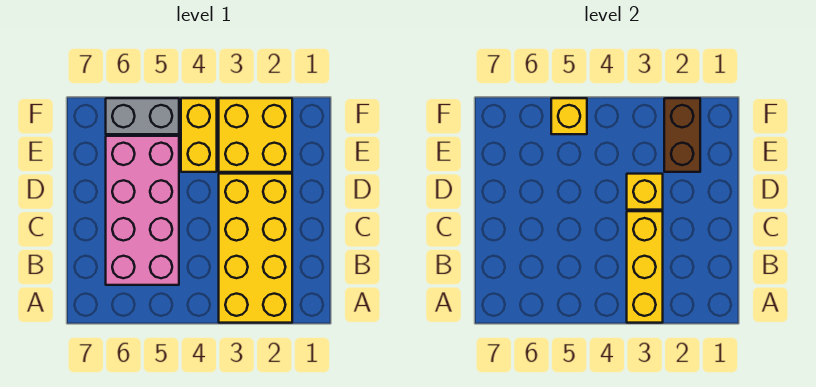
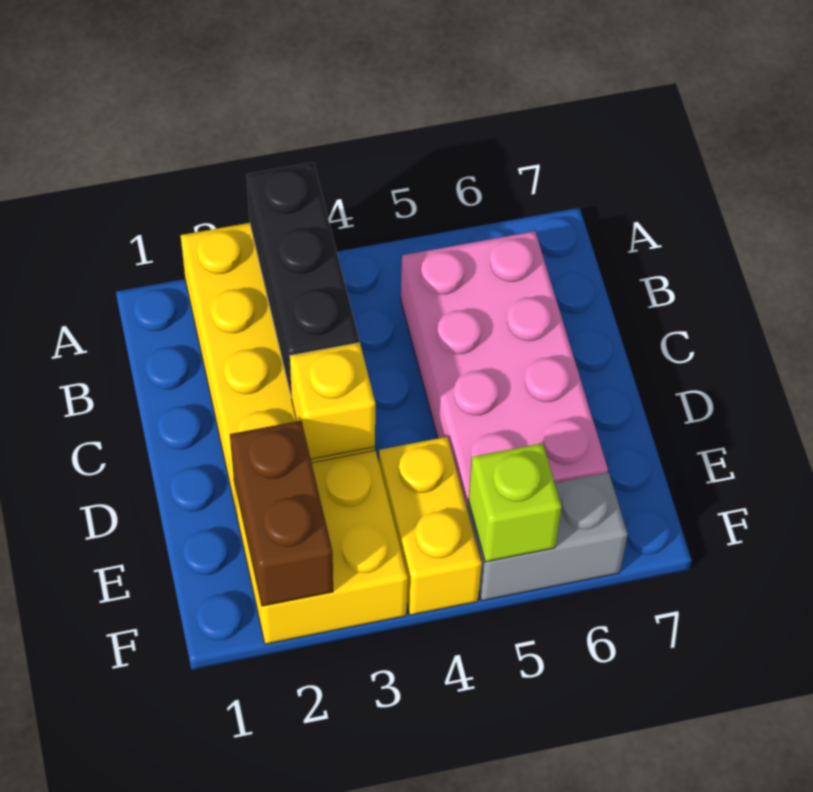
yellow brick A3:C3 level 2 -> black brick A3:C3 level 2
yellow brick F5 level 2 -> lime brick F5 level 2

